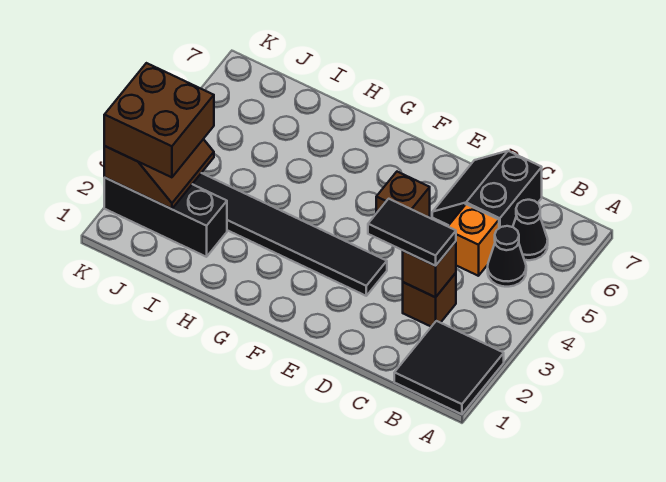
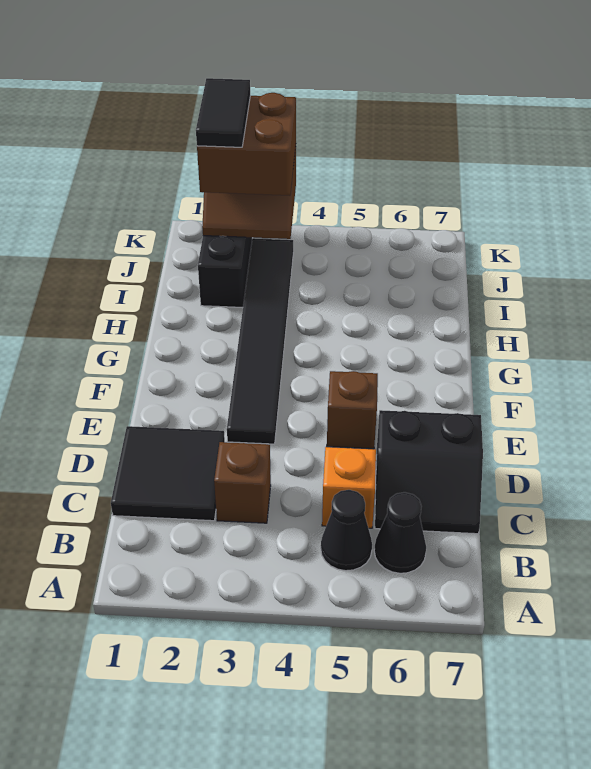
black tile A1:B2 level 1 -> black tile C1:D2 level 1
brown brick C3 level 2 -> none
black tile C3:D3 level 3 -> black tile J2:K2 level 4
black slope C6:D7 level 1 top C -> black slope C6:D7 level 1 top D

